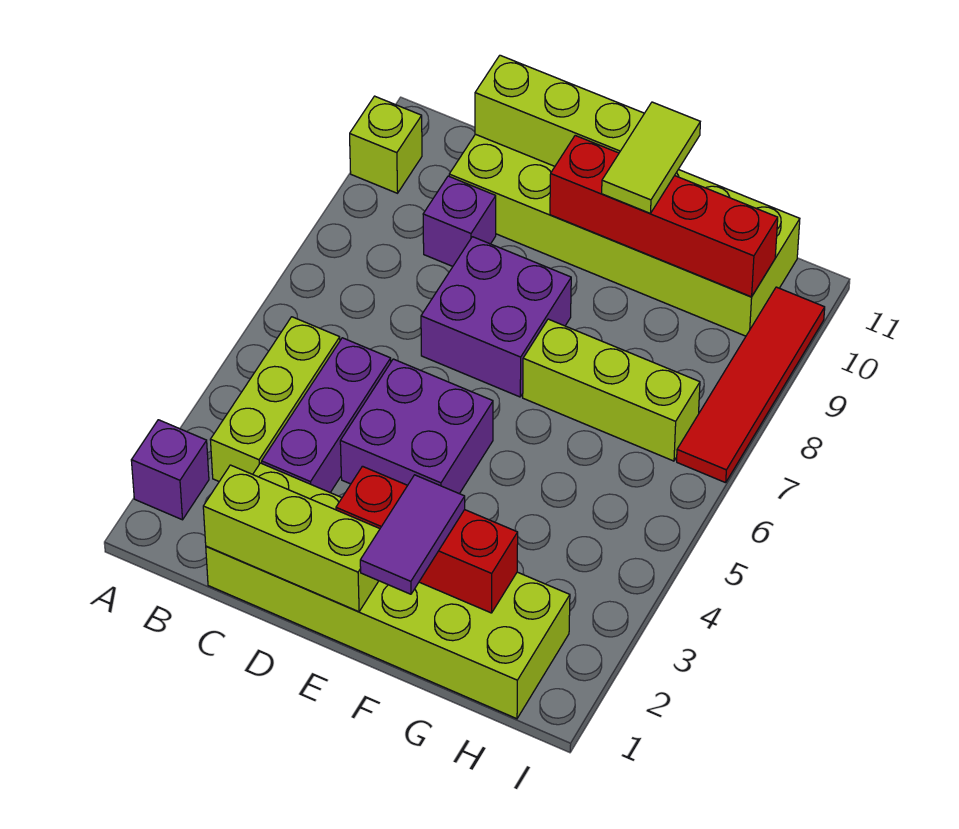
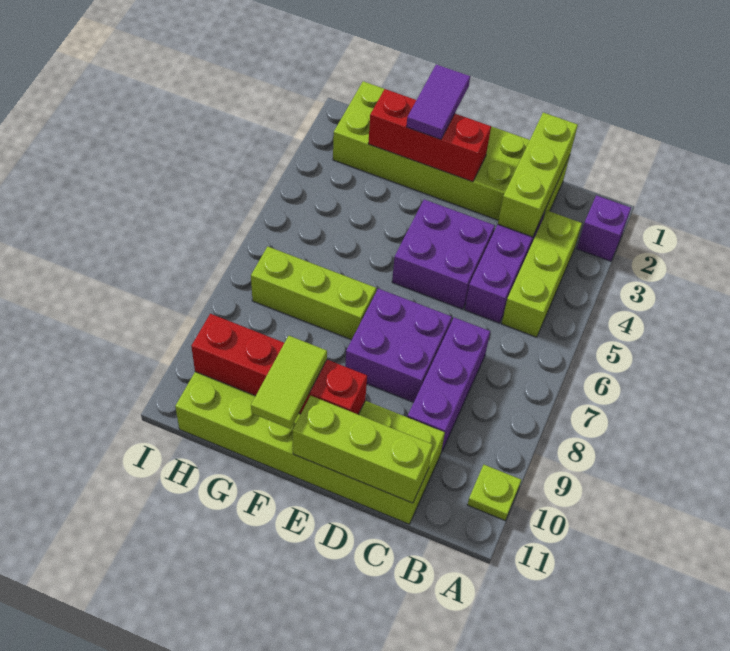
lime brick A10 level 1 -> lime plate A10 level 1
lime brick C1:E1 level 2 -> lime brick C1:C3 level 2
purple brick C9 level 1 -> purple brick C7:C9 level 1
red tile I7:I10 level 1 -> none

